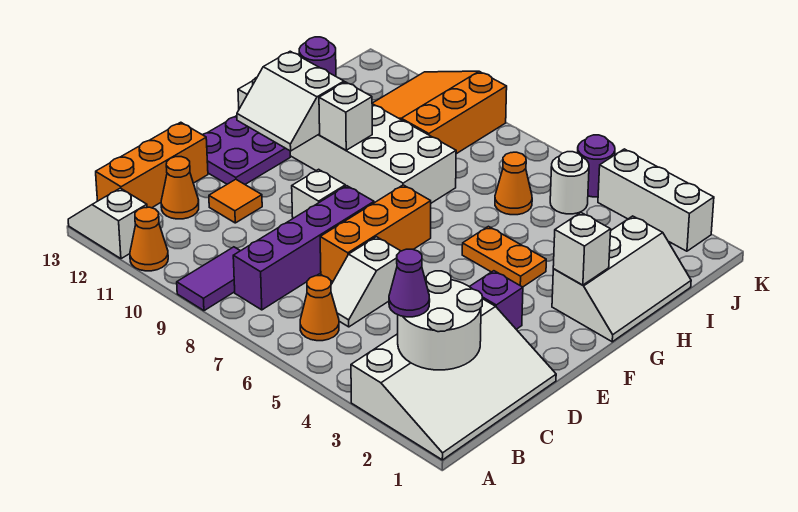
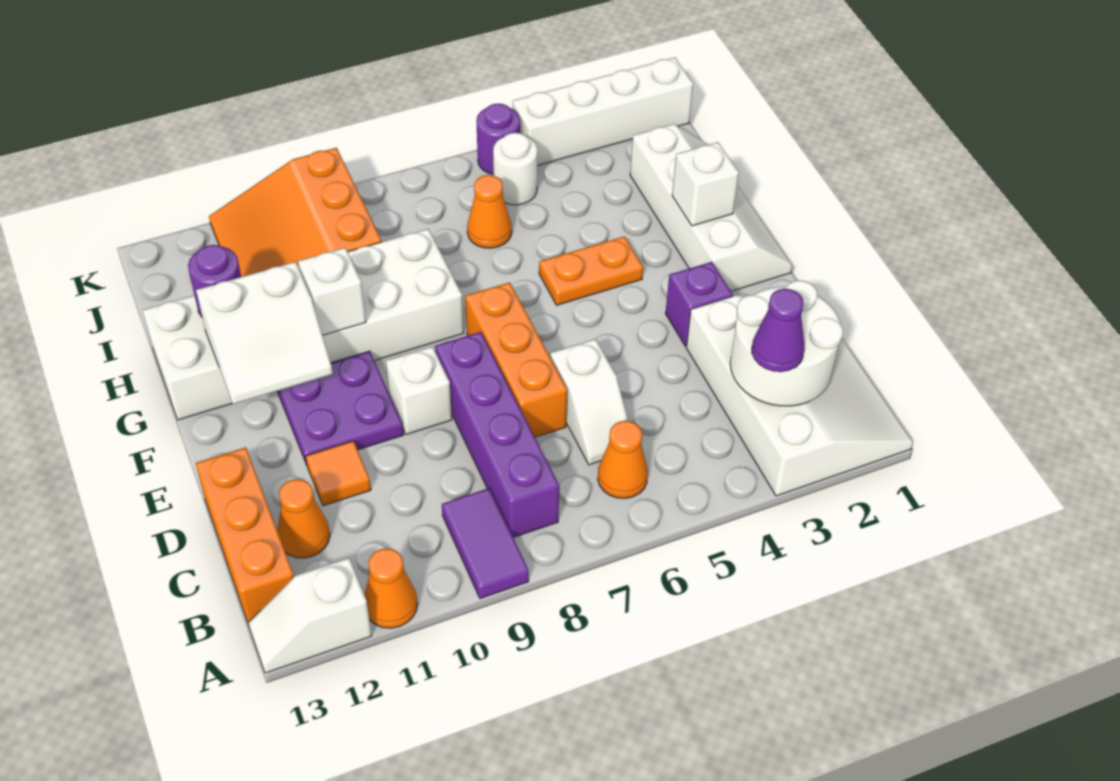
purple plate E12:F13 level 1 -> purple plate E10:F11 level 1
white slope G1:I2 level 1 top 2 -> white slope F1:I2 level 1 top 2
white brick K2:K4 level 1 -> white brick K1:K4 level 1

